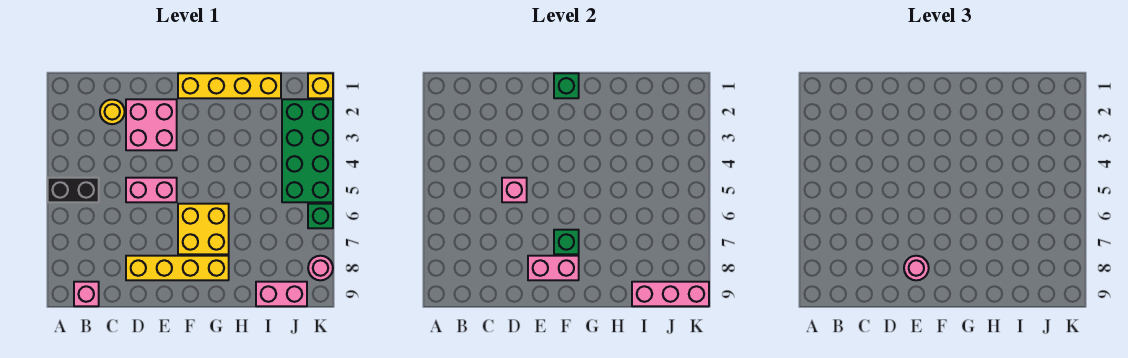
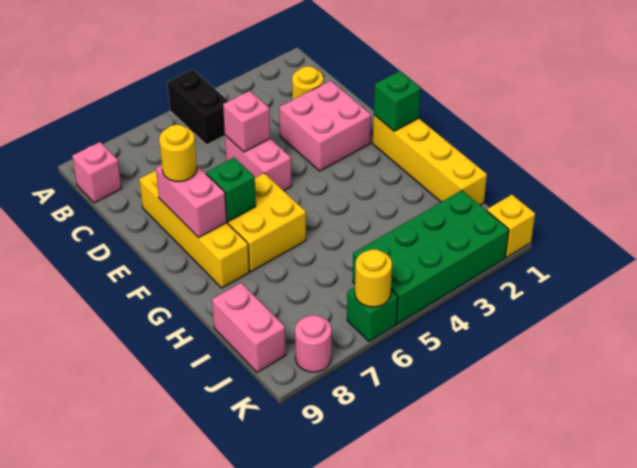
pink round brick E8 level 3 -> yellow round brick E8 level 3
pink brick I9:K9 level 2 -> none
none -> yellow round brick K6 level 2

